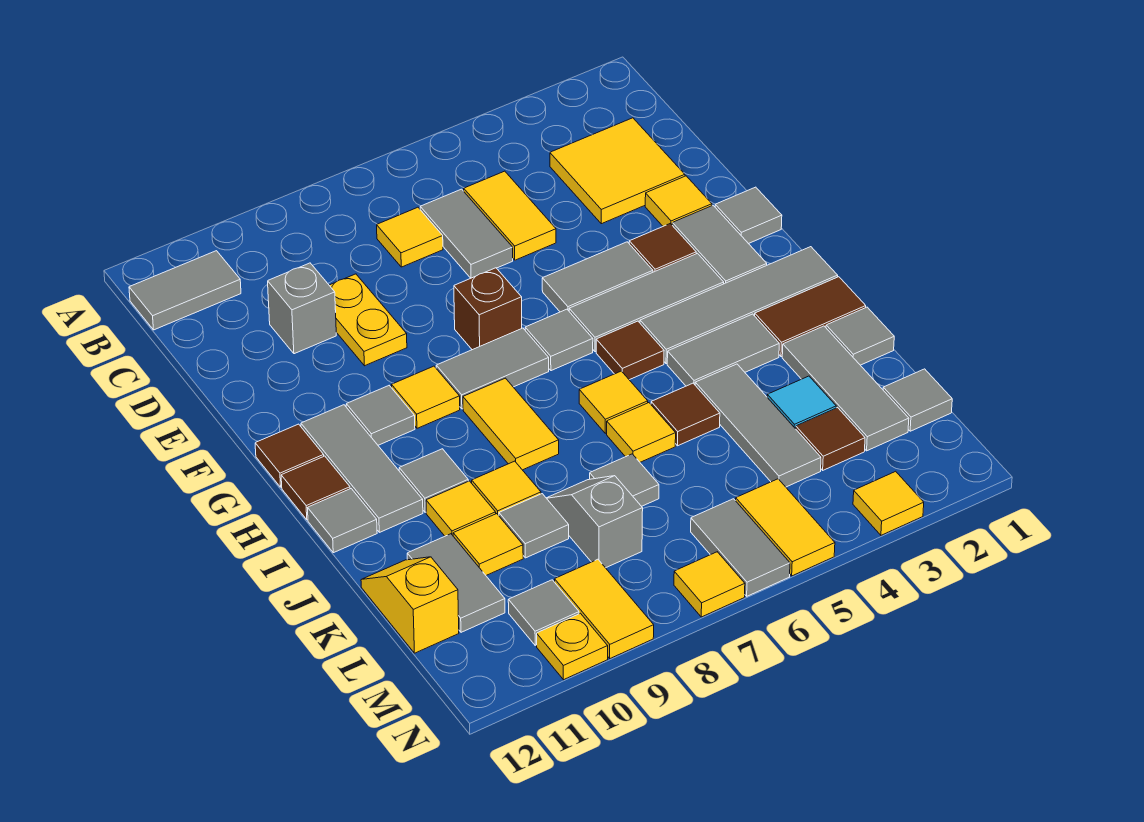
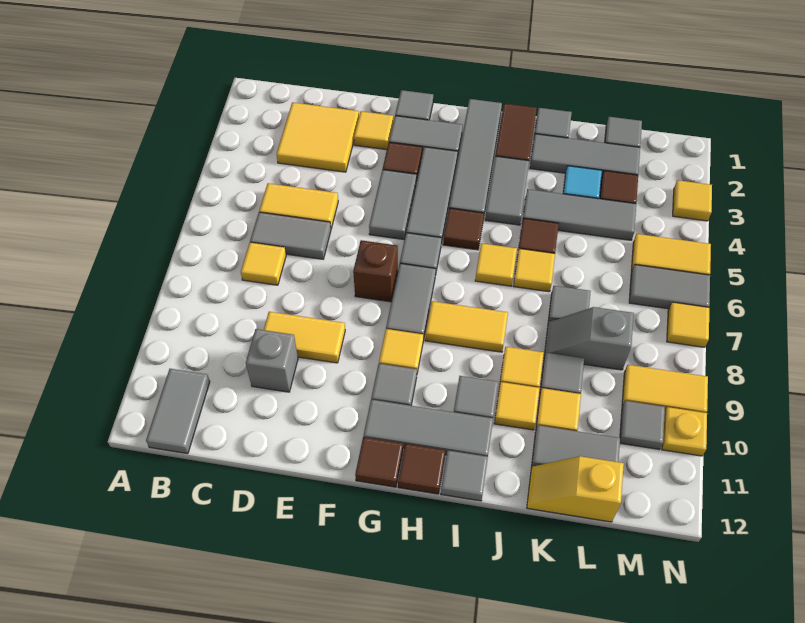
yellow plate D9:E9 level 1 -> yellow tile D9:E9 level 1

